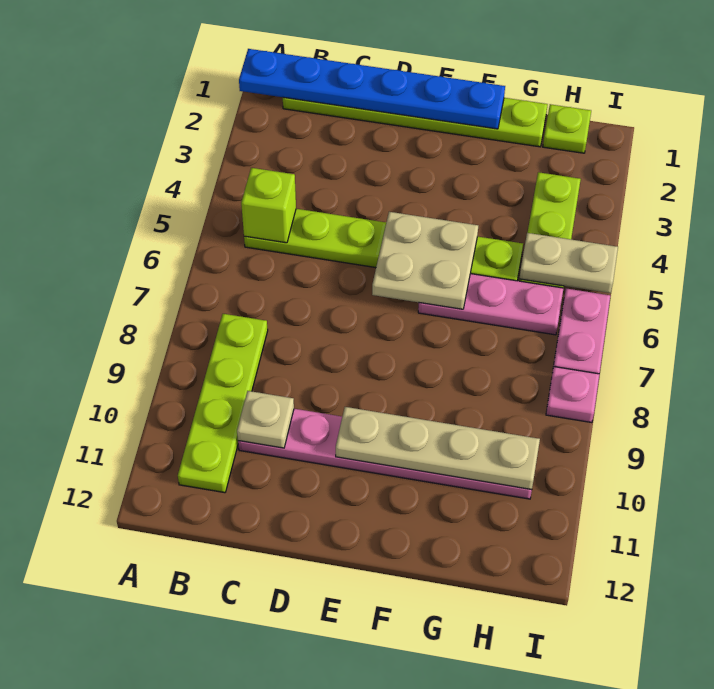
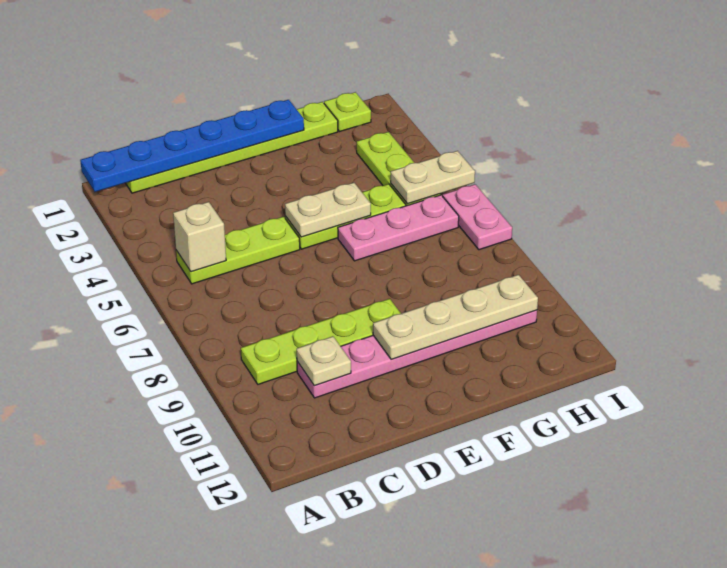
lime brick B5 level 2 -> tan brick B5 level 2
lime plate B8:B11 level 1 -> lime plate B9:E9 level 1
tan plate E5:F6 level 2 -> tan plate E5:F5 level 2
pink plate I8 level 1 -> none

